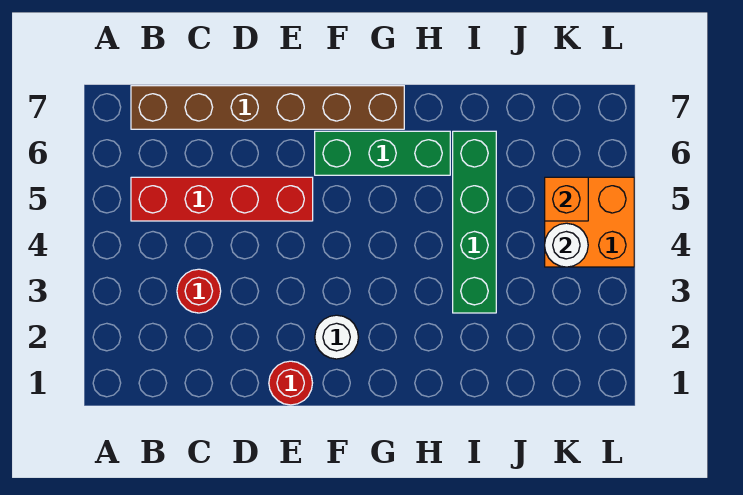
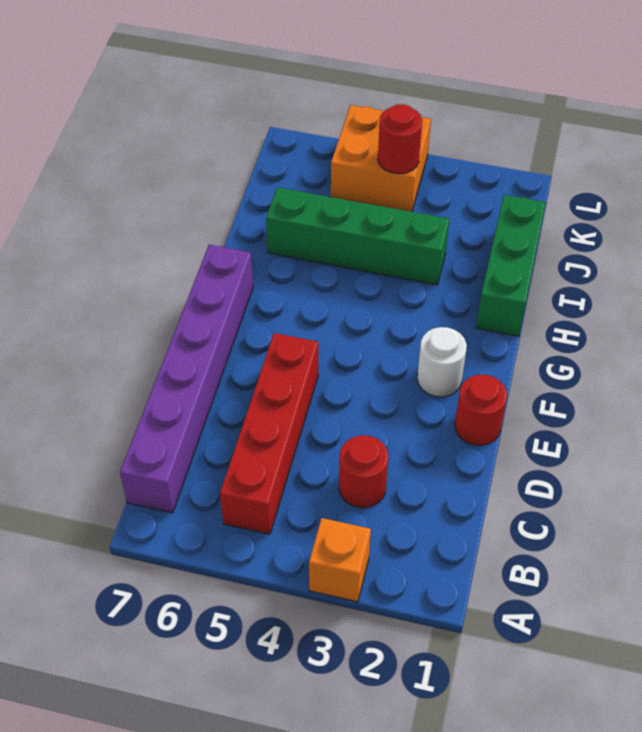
brown brick B7:G7 level 1 -> purple brick B7:G7 level 1
green brick F6:H6 level 1 -> green brick H1:J1 level 1
white round brick K4 level 2 -> red round brick K4 level 2
orange brick K5 level 2 -> orange brick A3 level 1

